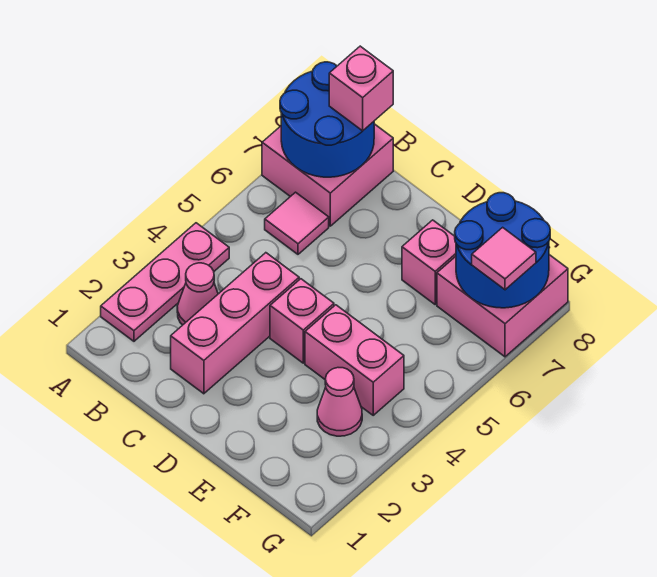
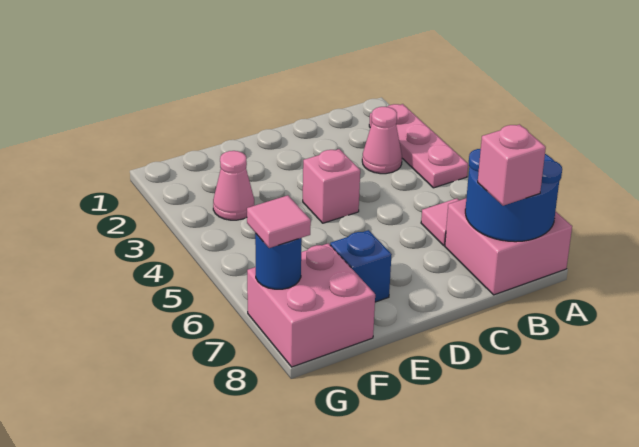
pink brick C2:C4 level 1 -> none
pink brick E4:F4 level 1 -> none
pink brick E7 level 1 -> blue brick E7 level 1
blue round brick F7:G8 level 2 -> blue round brick G7 level 2

